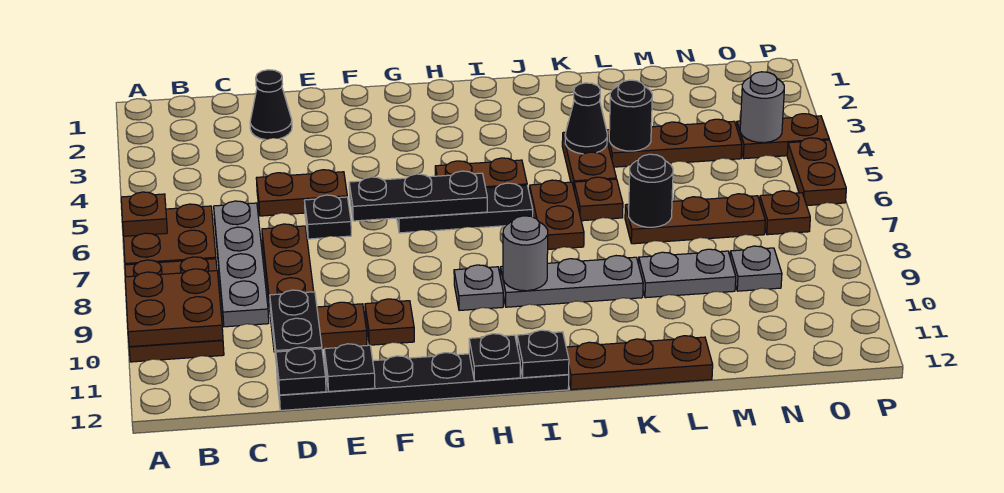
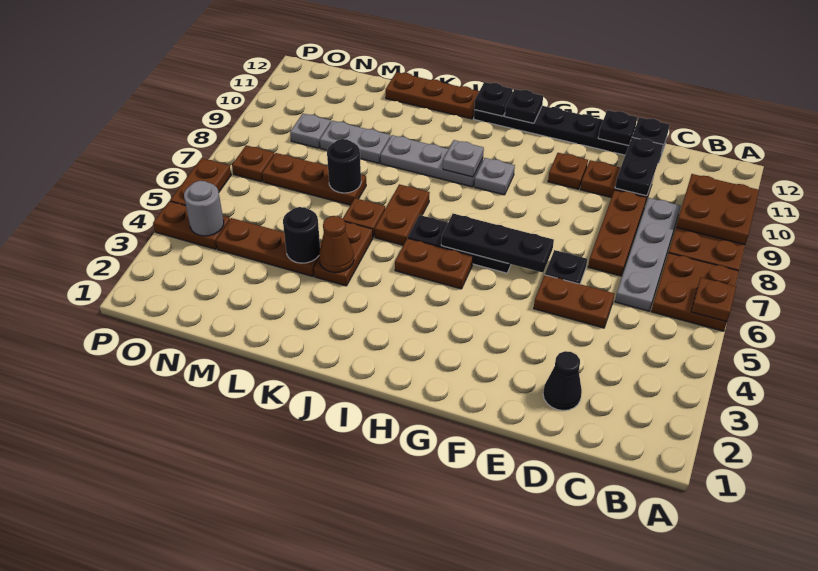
grey round brick I9 level 2 -> grey plate I9 level 2
black cone K4 level 2 -> brown cone K4 level 2

